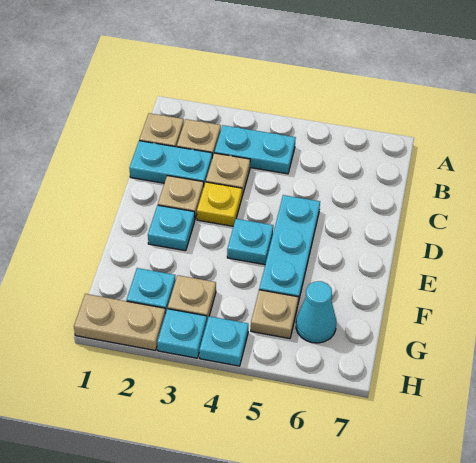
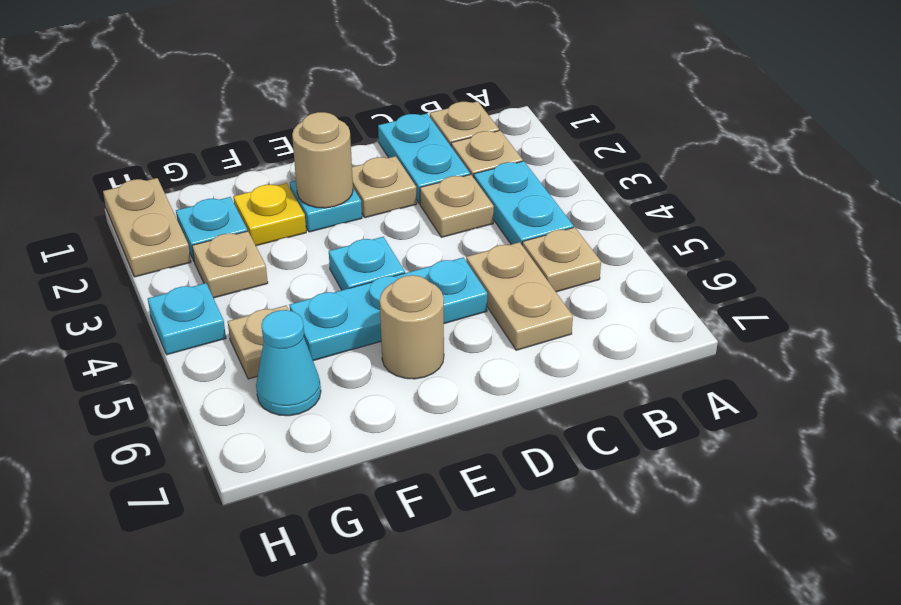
none -> tan plate B5 level 1
none -> tan plate C5:C6 level 1
yellow plate D3 level 1 -> yellow plate F2 level 1
none -> tan round brick E2 level 2
none -> tan round brick E6 level 1
cyan plate H3 level 1 -> none

